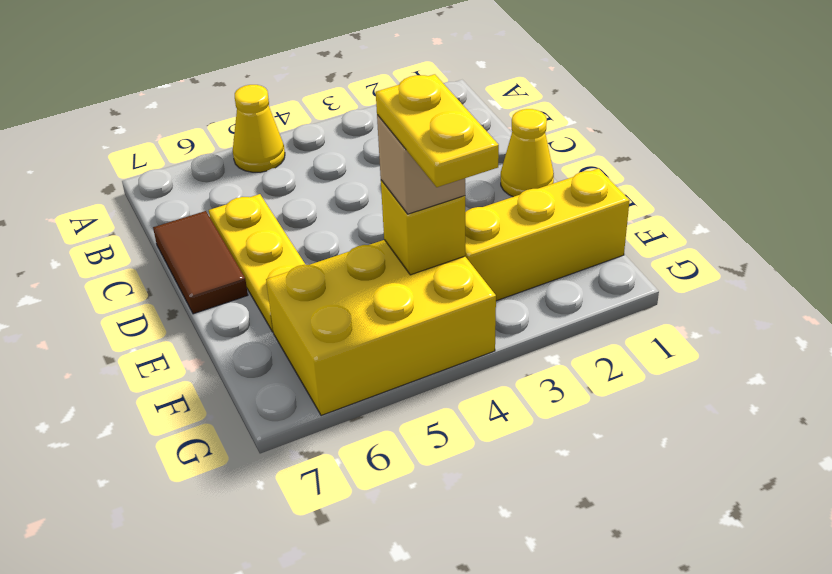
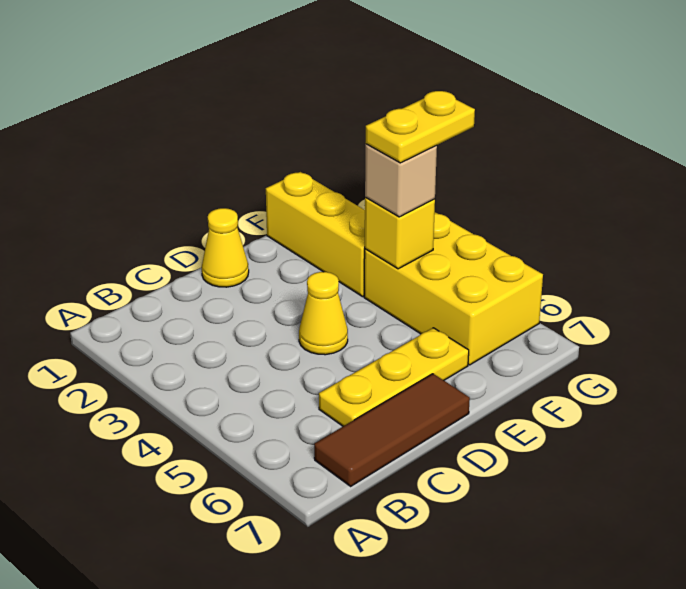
yellow cone A5 level 1 -> yellow cone D4 level 1
brown tile C7:D7 level 1 -> brown tile B7:D7 level 1

